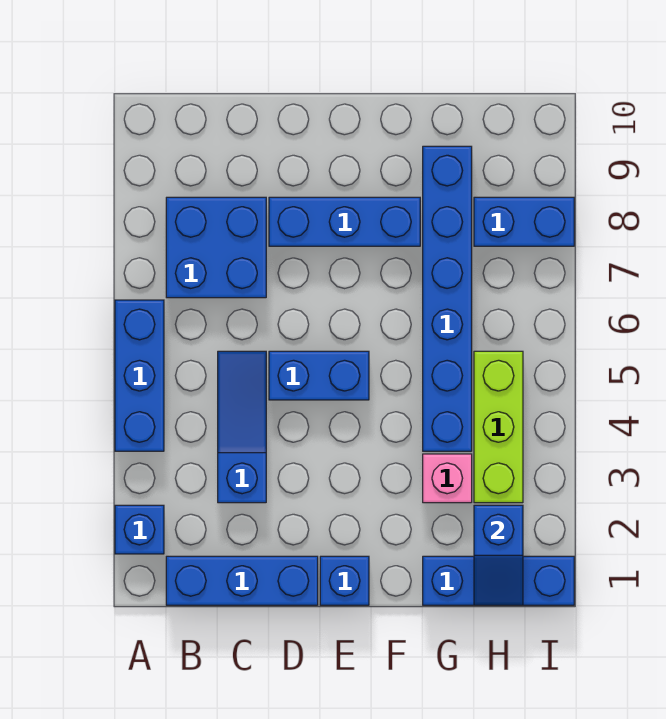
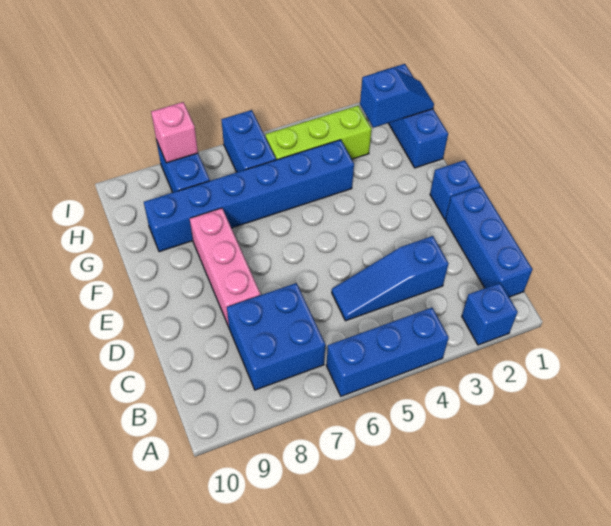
blue brick D5:E5 level 1 -> blue brick H6:I6 level 1
blue brick D8:F8 level 1 -> pink brick D8:F8 level 1
pink brick G3 level 1 -> pink brick I8 level 2

